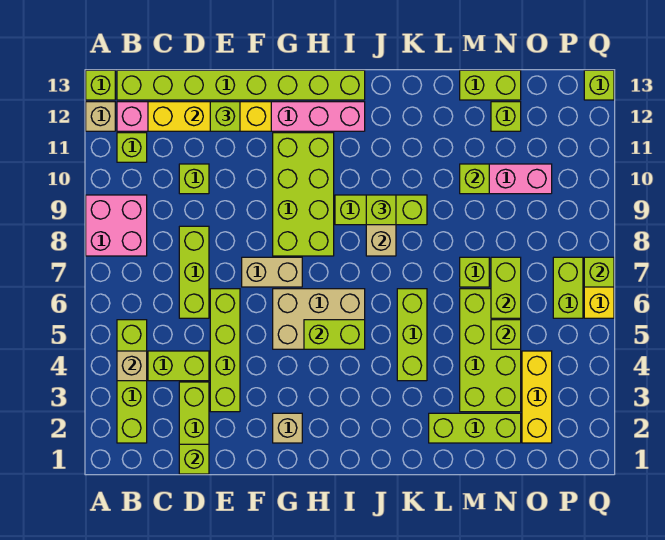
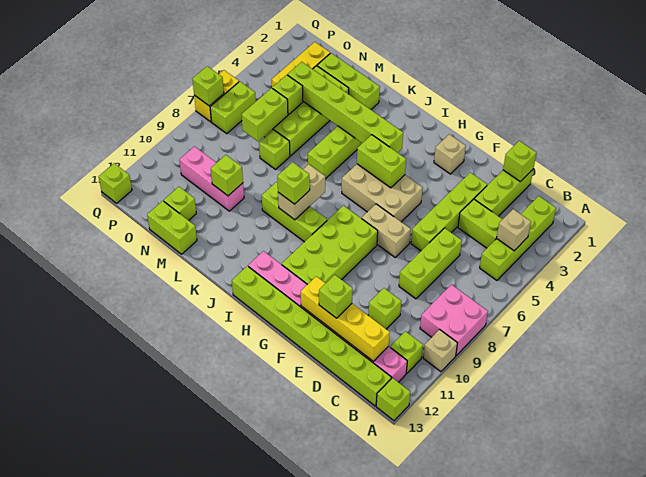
tan brick A12 level 1 -> tan brick A10 level 1
none -> lime brick I4:N4 level 2

